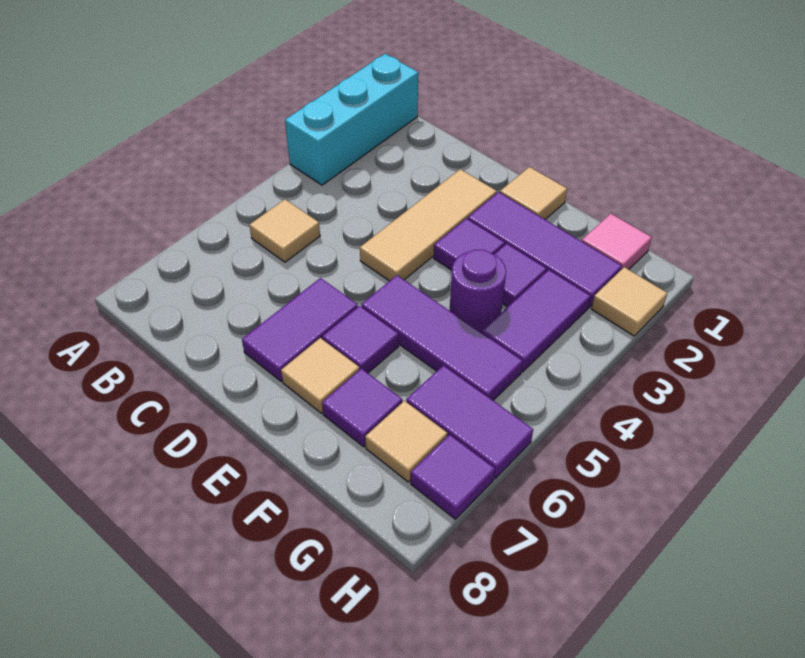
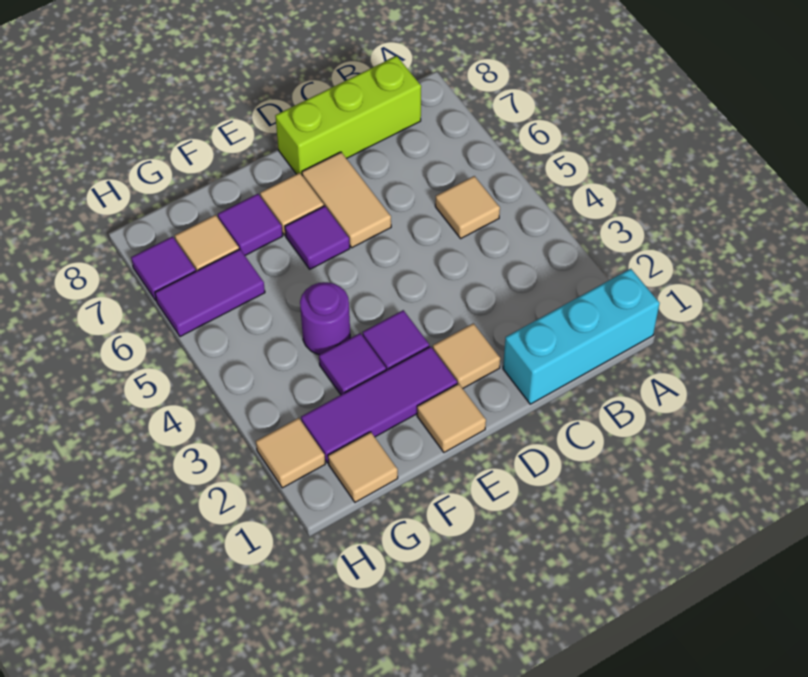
cyan brick A1:A3 level 1 -> cyan brick A1:C1 level 1
none -> lime brick B8:D8 level 1
tan tile D2:D4 level 1 -> tan tile D2 level 1
purple tile D6:D7 level 1 -> tan tile D6:D7 level 1
purple tile E5:G5 level 1 -> none
pink tile G1 level 1 -> tan tile G1 level 1
purple tile G3:G4 level 1 -> none

